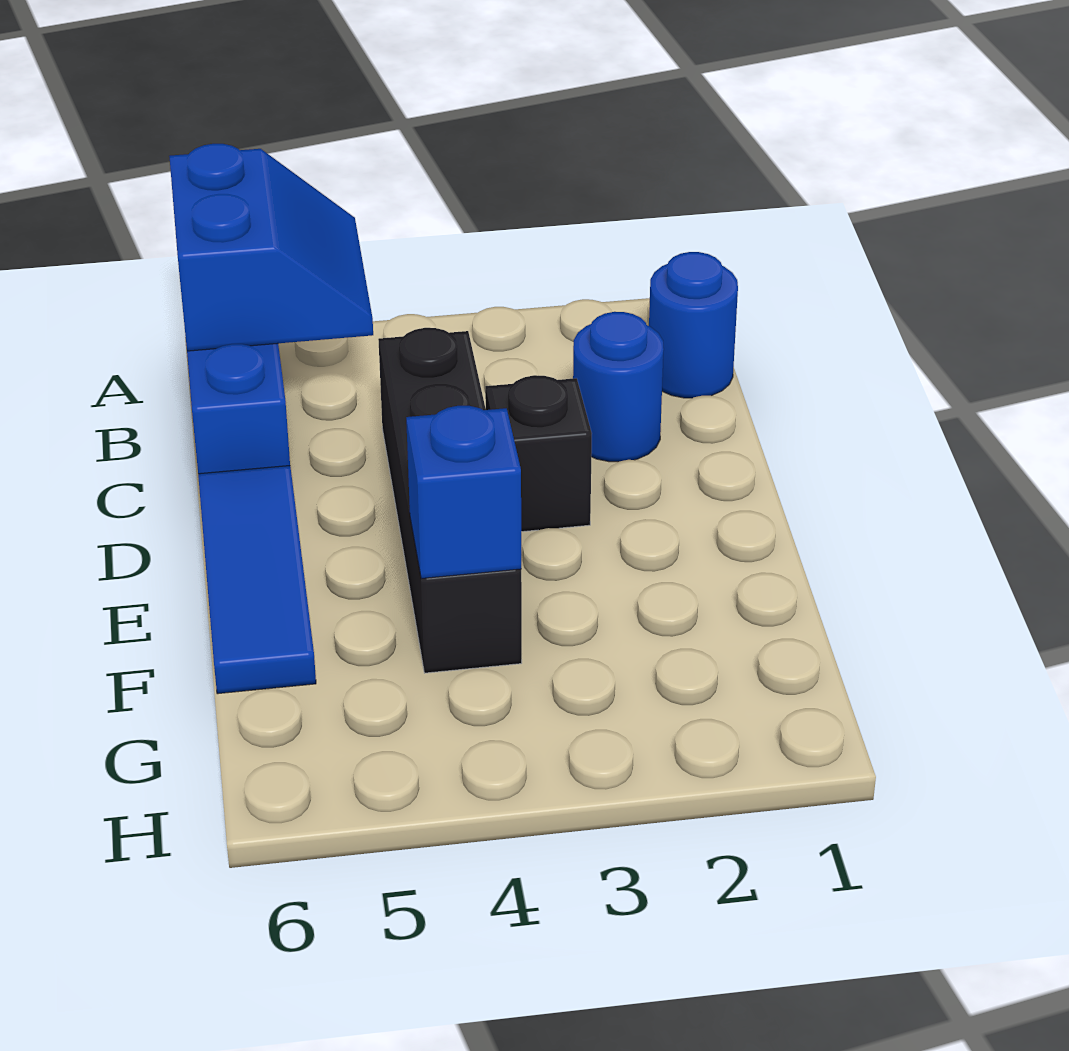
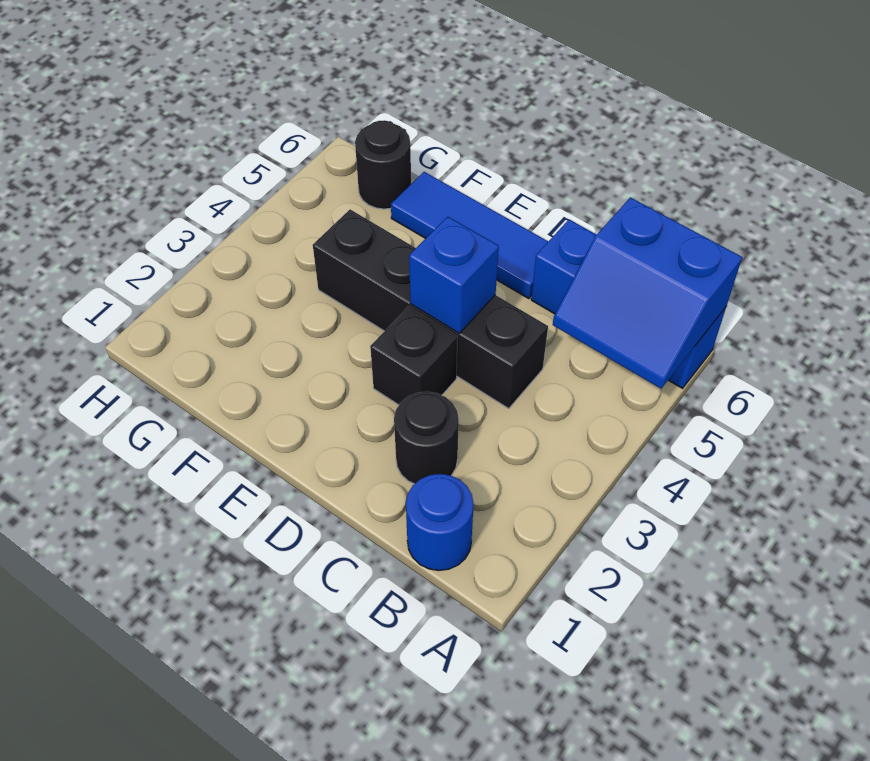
blue round brick C2 level 1 -> black round brick C2 level 1
blue brick F4 level 2 -> blue brick D4 level 2
none -> black round brick G6 level 1

